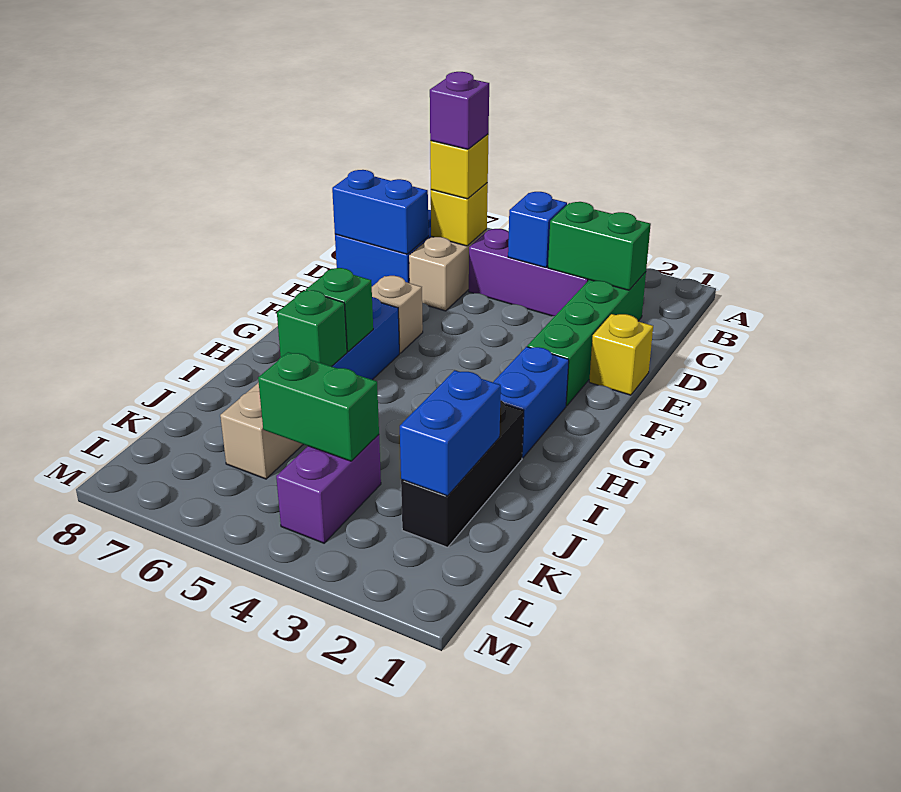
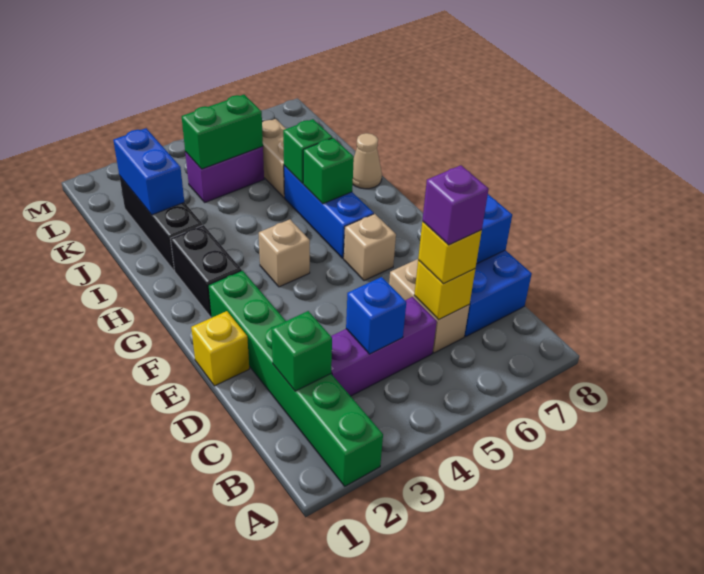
green brick C2:F2 level 1 -> green brick A2:F2 level 1
green brick C2:C3 level 2 -> green brick C2 level 2
blue brick G2:H2 level 1 -> black brick G2:H2 level 1
none -> tan brick G4 level 1
none -> tan cone I8 level 1
purple brick K4:L4 level 1 -> purple brick K4:K5 level 1

